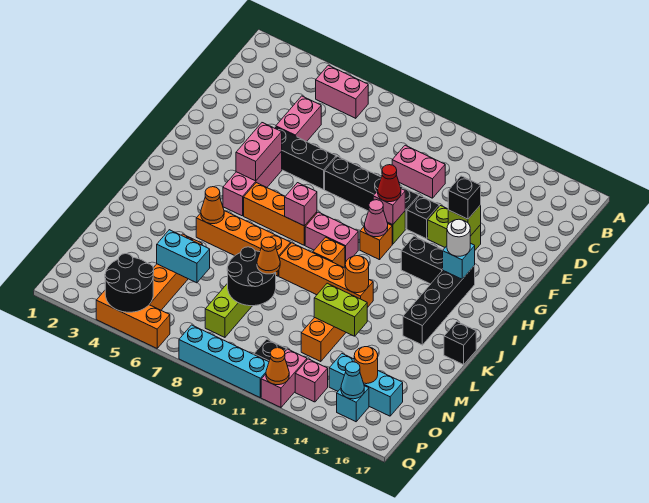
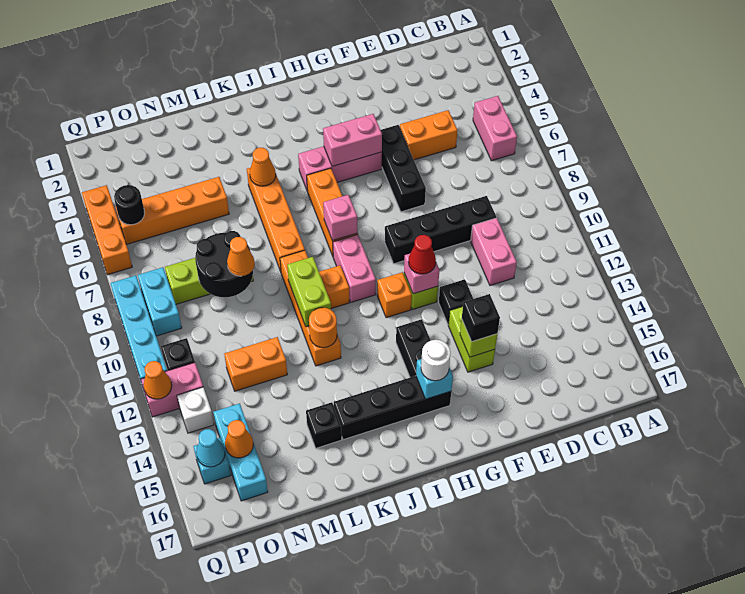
pink brick D5:E5 level 1 -> orange brick D5:E5 level 1
black brick F8:F11 level 1 -> black brick D9:G9 level 1
pink cone H11 level 2 -> none
black brick K17 level 1 -> black brick L15 level 1
lime brick M12:M13 level 2 -> lime brick K10:K11 level 2
cyan brick N5:N6 level 2 -> cyan brick P8:P9 level 1
orange round brick O15 level 2 -> orange cone O15 level 2
black round brick P4:Q5 level 2 -> black round brick P5 level 2
pink brick P13 level 1 -> white brick P13 level 1

